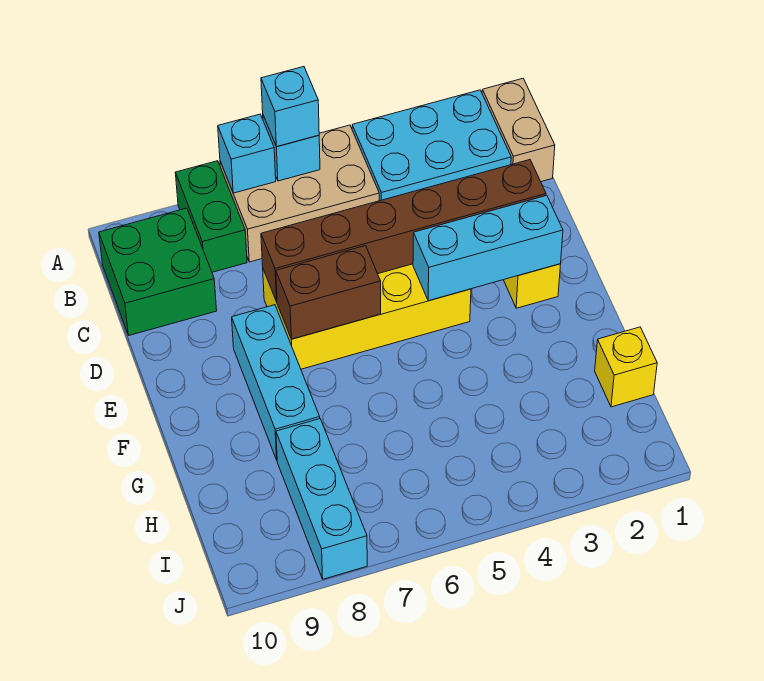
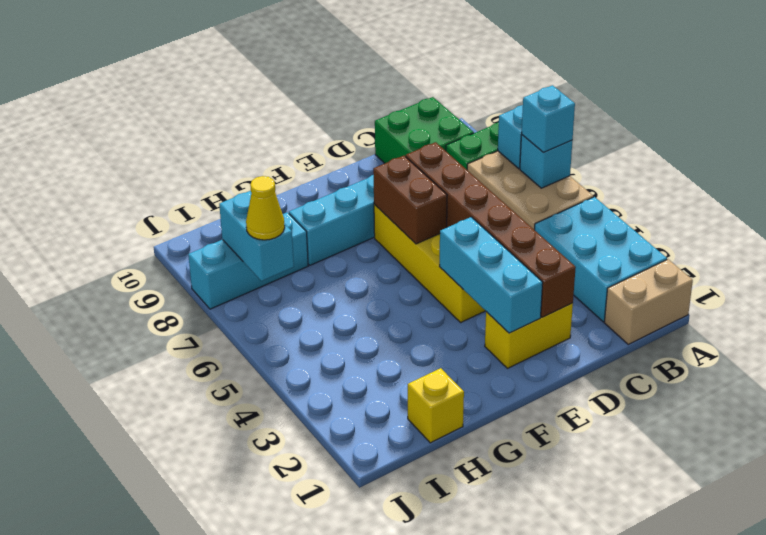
none -> cyan brick I7:I8 level 2
none -> yellow cone I7 level 3

